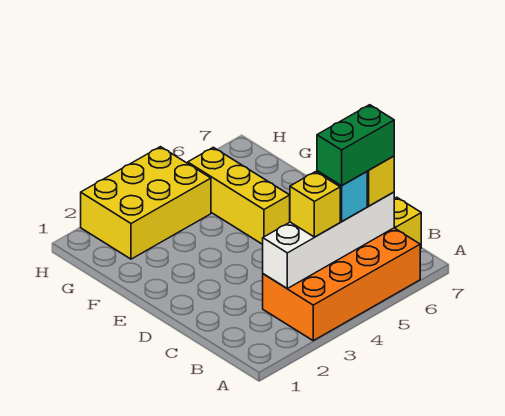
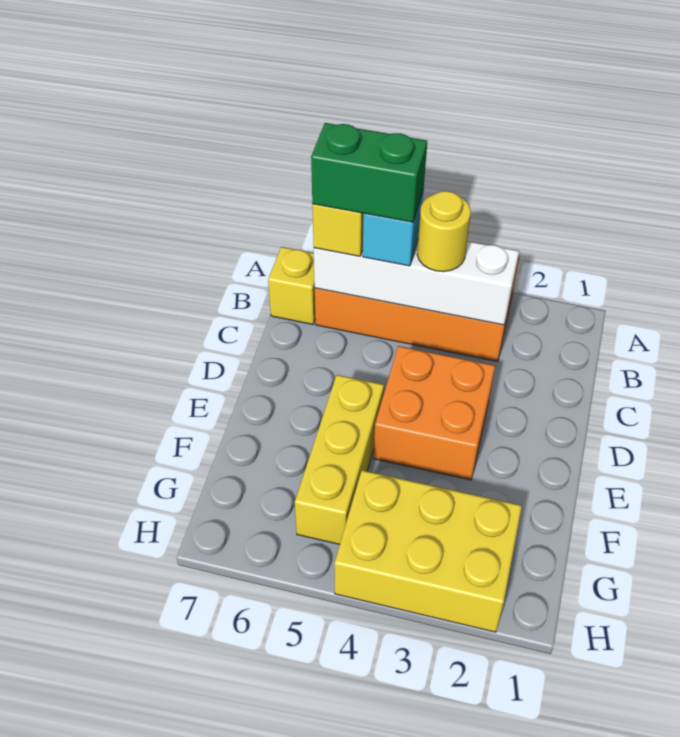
yellow brick B4 level 3 -> yellow round brick B4 level 3
none -> orange brick D3:E4 level 1

